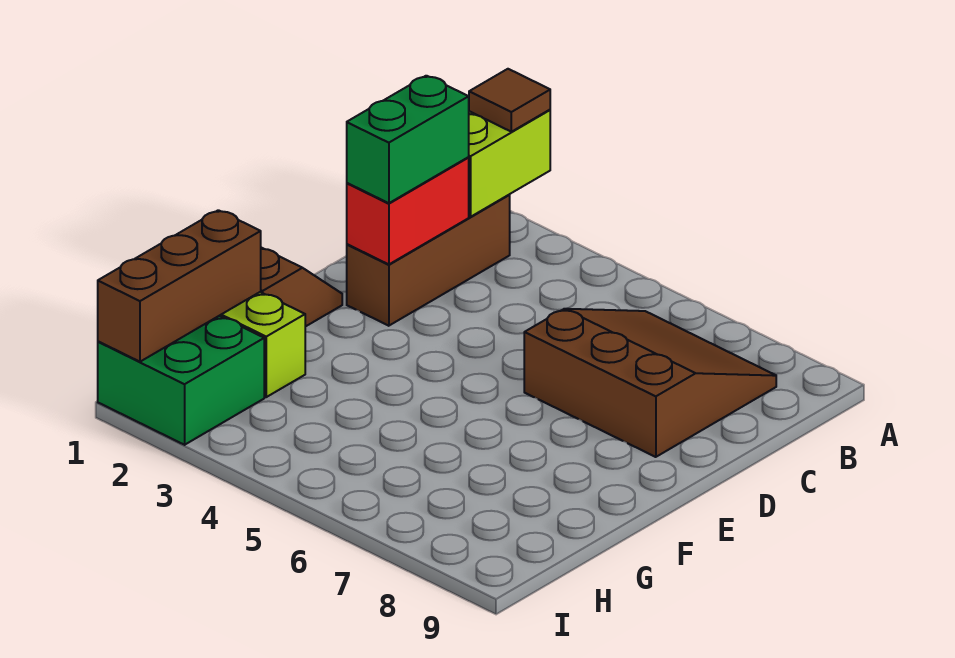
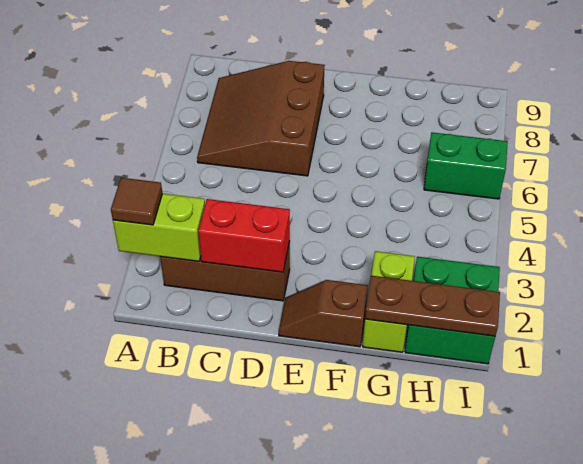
green brick C2:D2 level 3 -> green brick H6:I6 level 1
brown brick G1:I1 level 2 -> brown plate G1:I1 level 2

